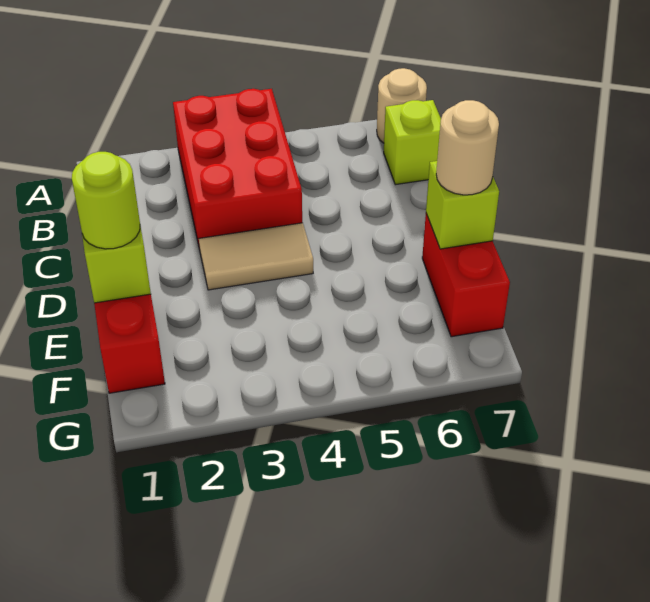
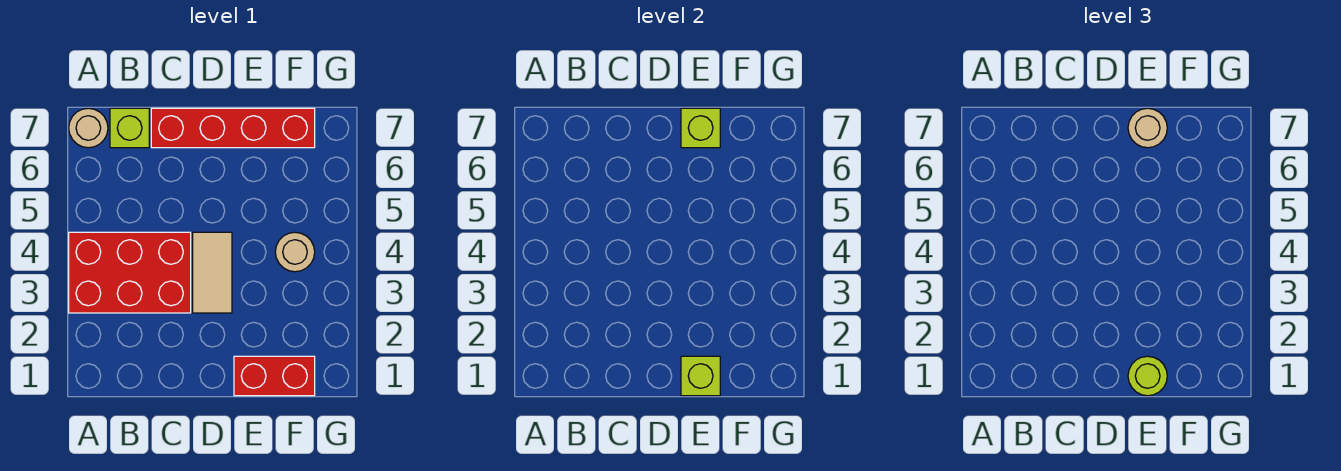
red brick E7:F7 level 1 -> red brick C7:F7 level 1
none -> tan round brick F4 level 1

